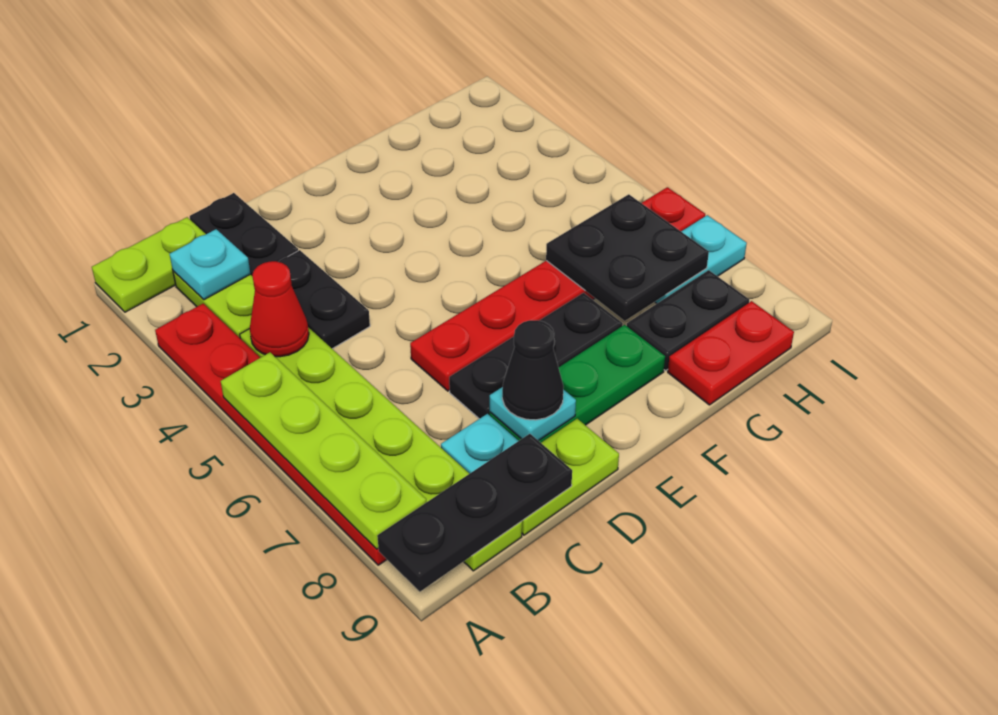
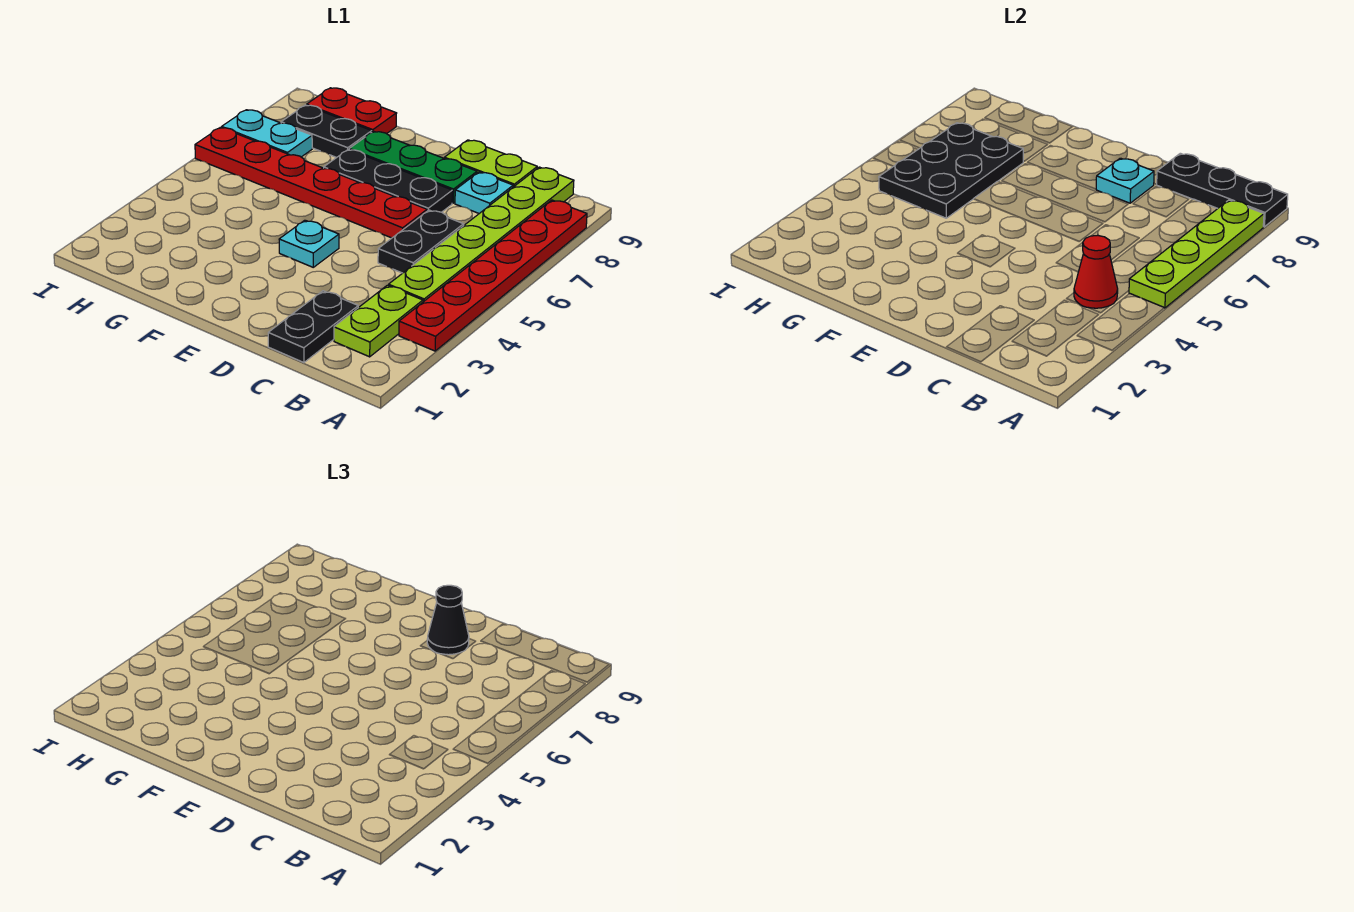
lime plate A1:B1 level 1 -> none
cyan plate B2 level 2 -> cyan plate E4 level 1
black plate C3:C4 level 1 -> black plate C5:C6 level 1
black plate G6:H7 level 2 -> black plate G5:H7 level 2

